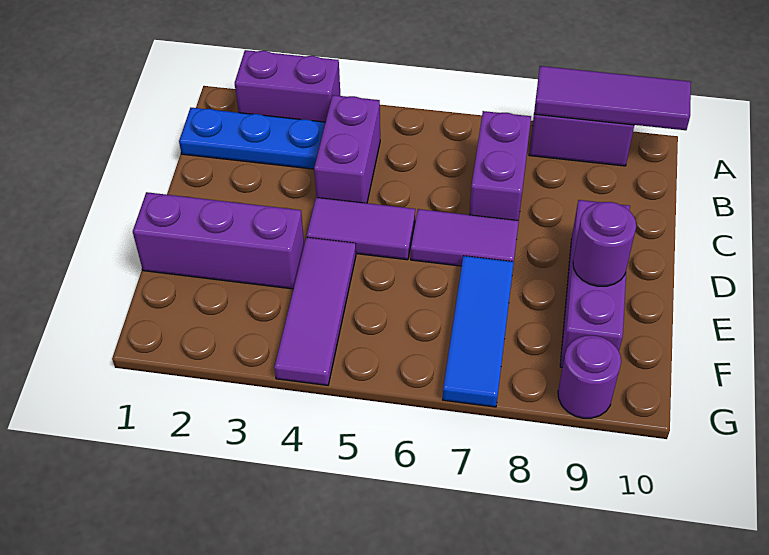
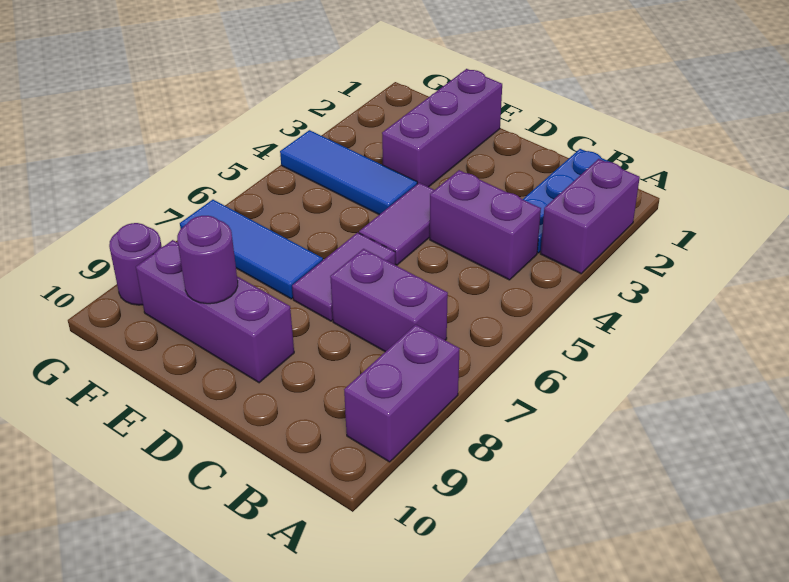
purple tile A8:A10 level 2 -> none
purple tile E4:G4 level 1 -> blue tile E4:G4 level 1

